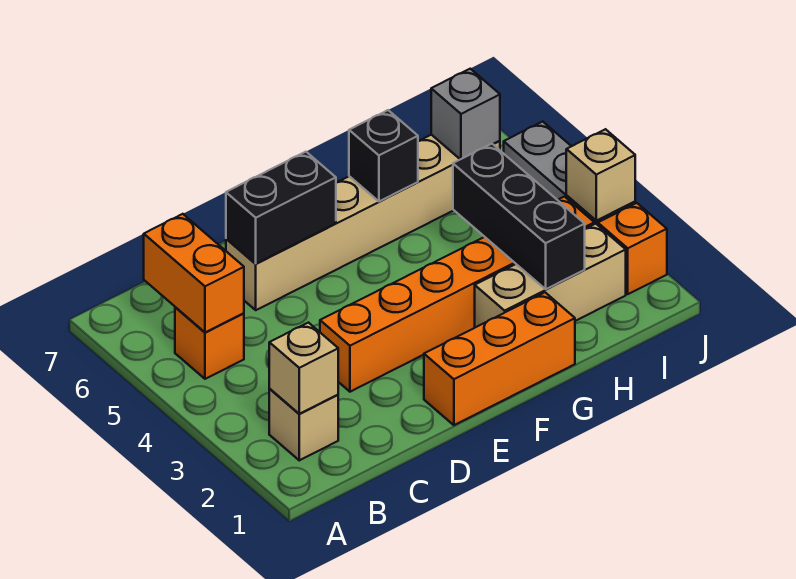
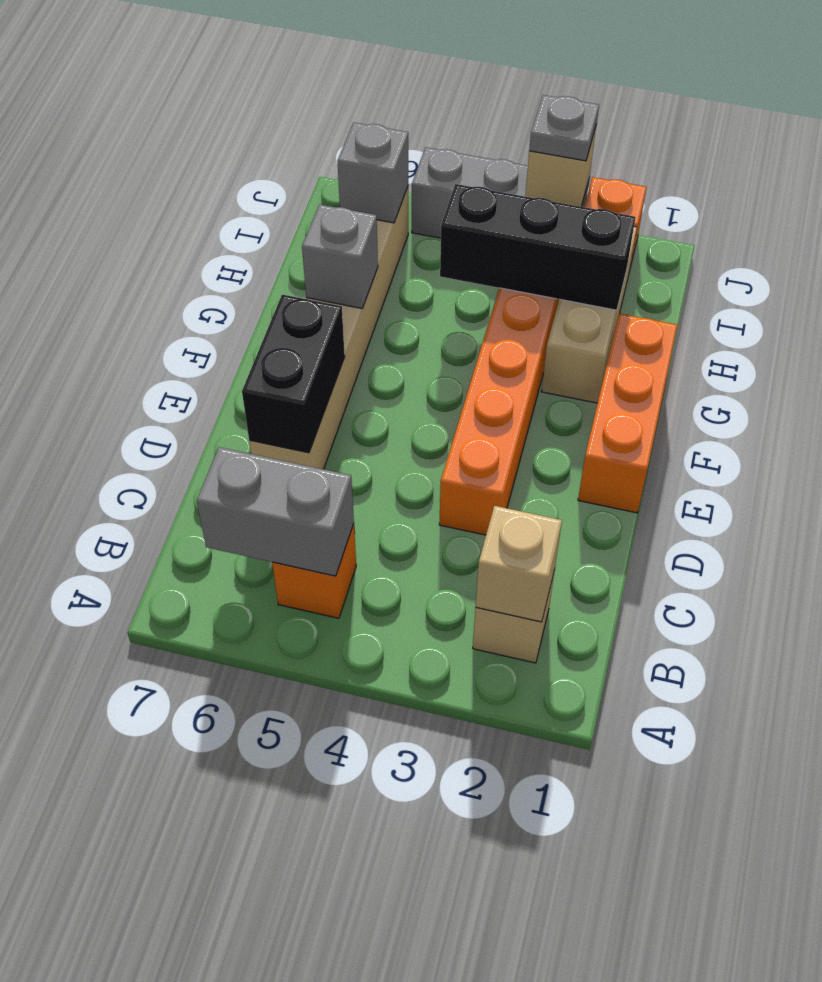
orange brick B5:B6 level 2 -> grey brick B5:B6 level 2
black brick G6 level 2 -> grey brick G6 level 2
none -> grey plate J3 level 3

